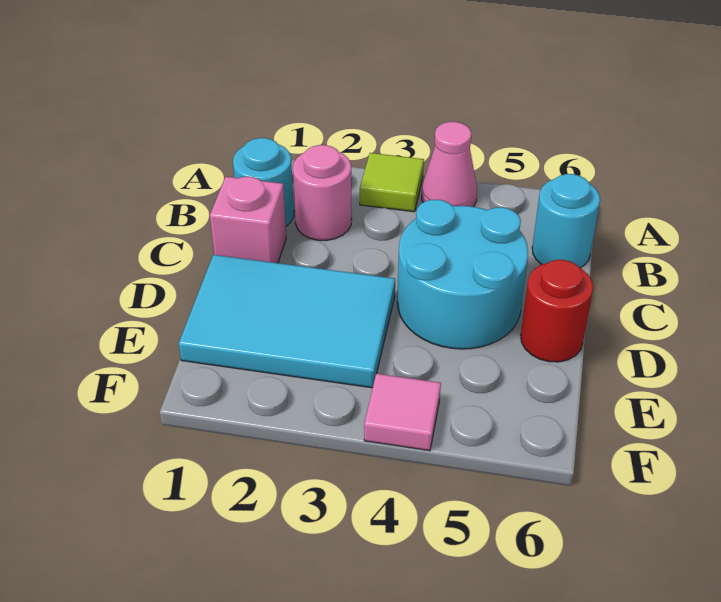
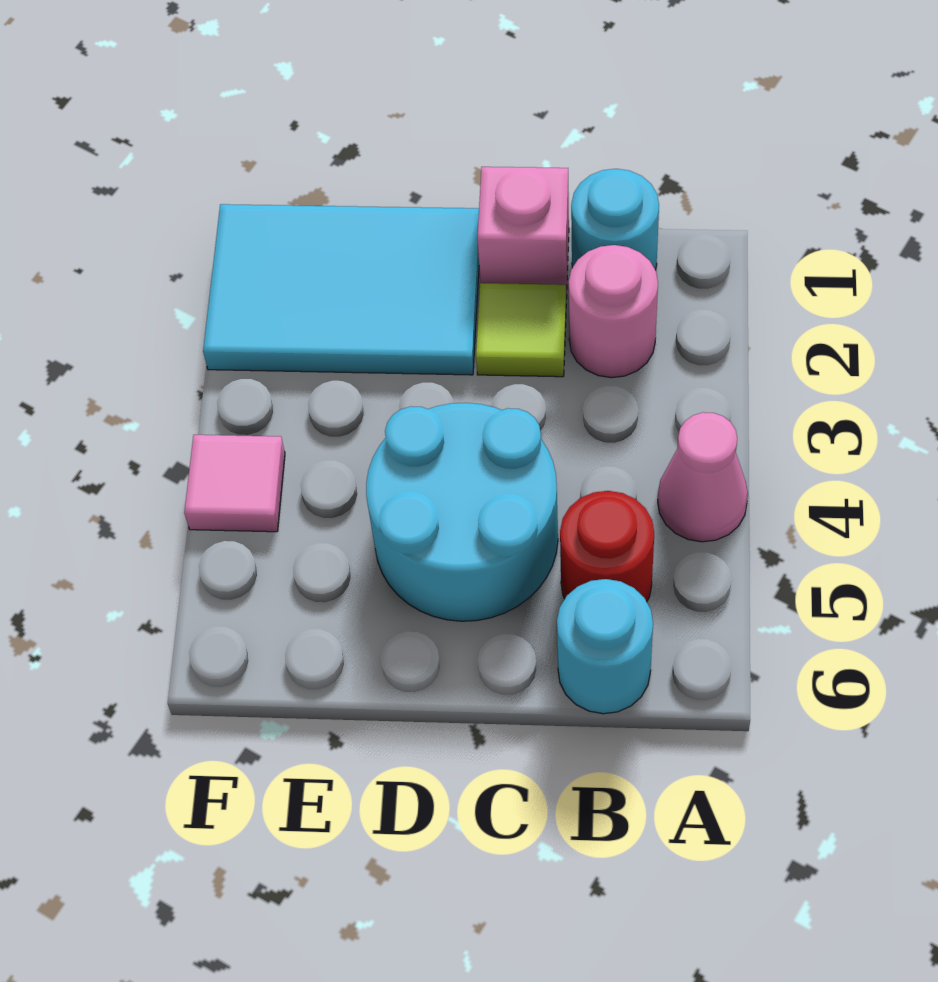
lime tile A3 level 1 -> lime tile C2 level 1
cyan tile D1:E3 level 1 -> cyan tile D1:F2 level 1
red round brick D6 level 1 -> red round brick B5 level 1

